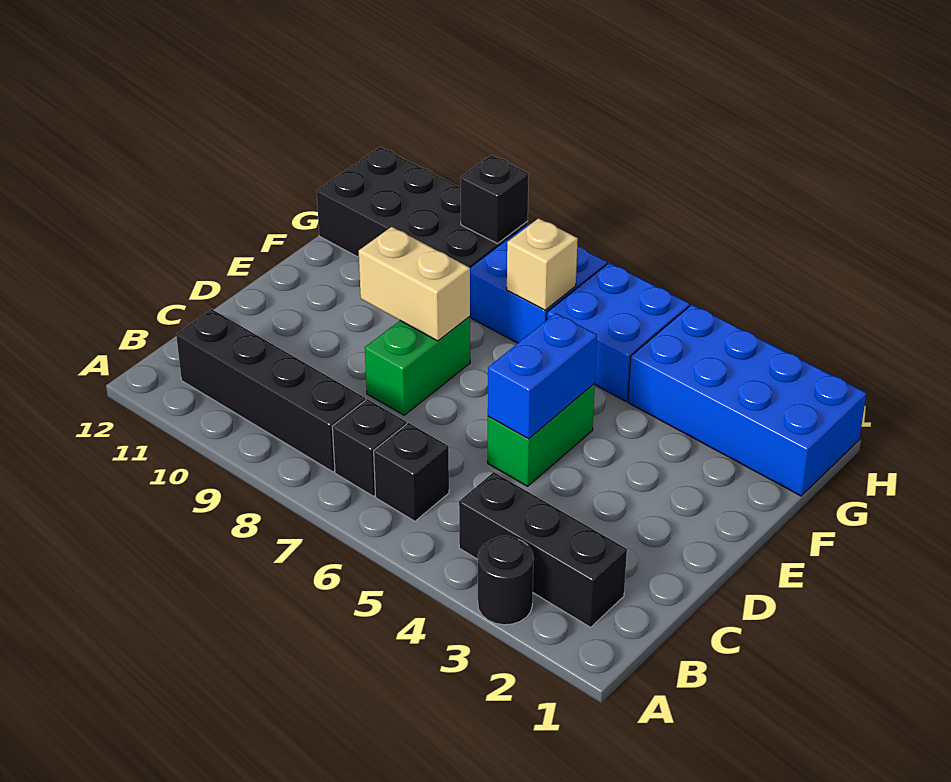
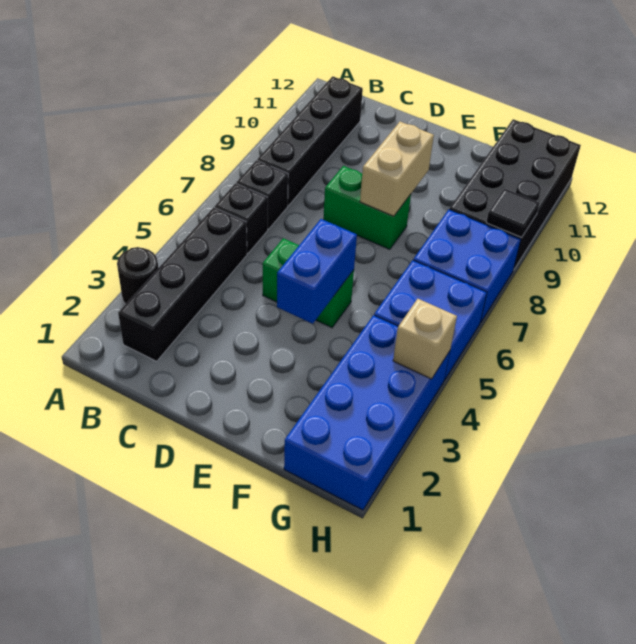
black brick B2:B4 level 1 -> black brick B2:B5 level 1
blue brick D5:E5 level 2 -> blue brick E4:E5 level 2
tan brick G7 level 2 -> tan brick H4 level 2
black brick H9 level 2 -> black tile H9 level 2

